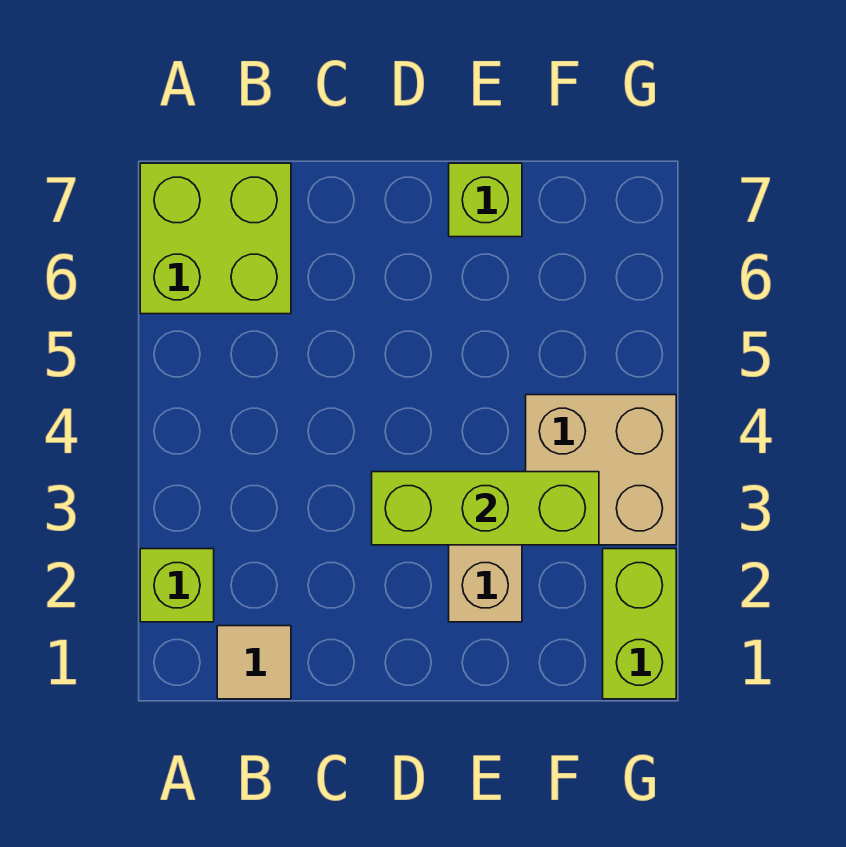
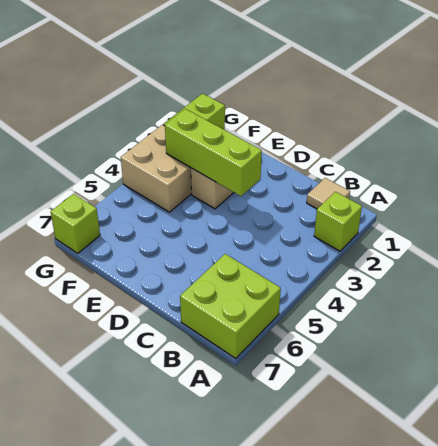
lime brick E7 level 1 -> lime brick G7 level 1

